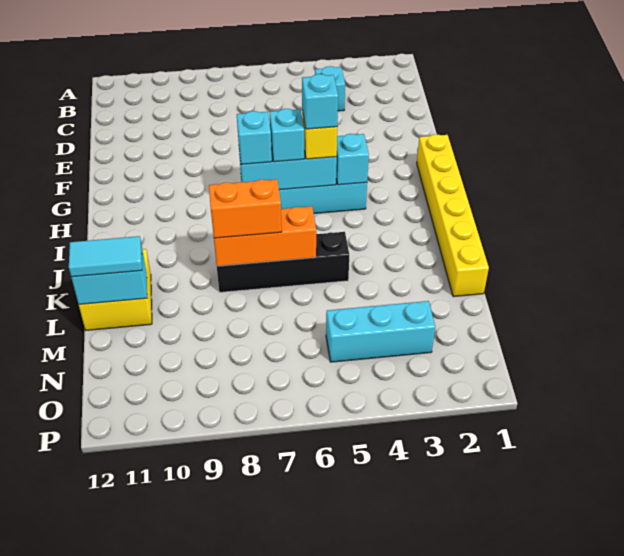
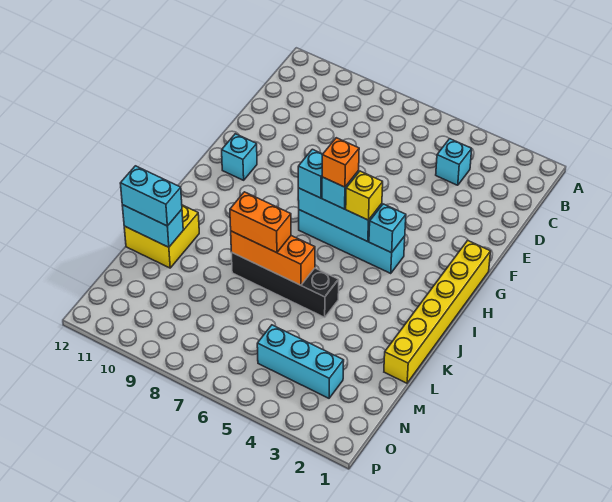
cyan brick H5 level 4 -> cyan brick G11 level 1
none -> orange brick H6 level 4
cyan tile L11:L12 level 3 -> cyan brick L11:L12 level 3

